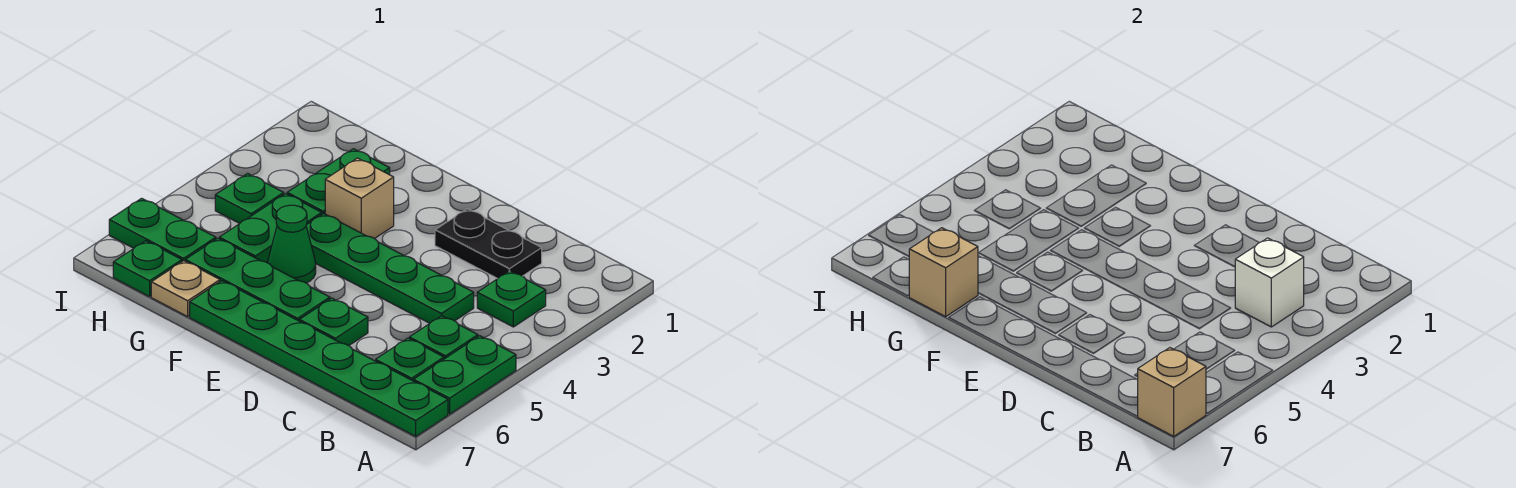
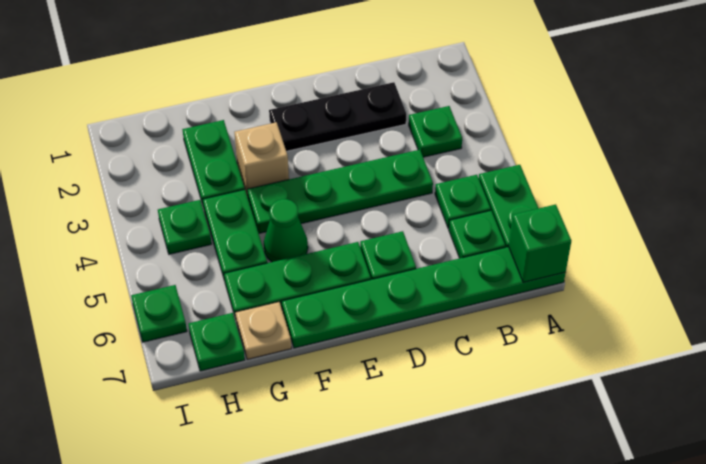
tan brick A7 level 2 -> green brick A7 level 2
white brick B3 level 2 -> none
black plate C2:D2 level 1 -> black plate C2:E2 level 1
tan brick G7 level 2 -> none
green plate H6:I6 level 1 -> green plate I6 level 1

